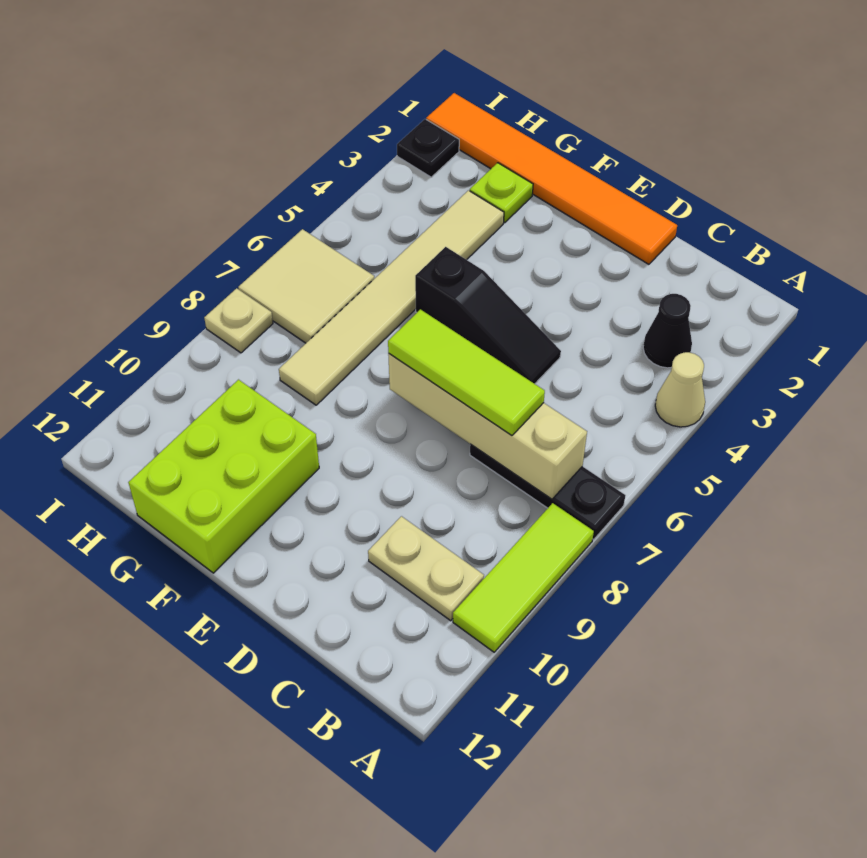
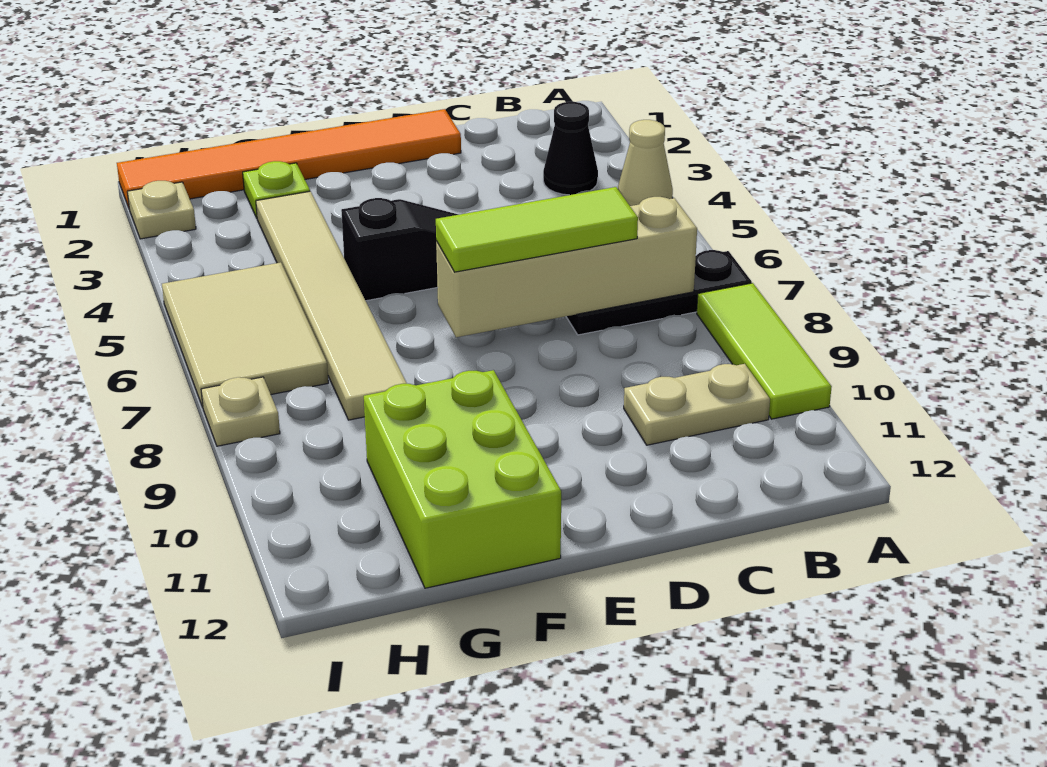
tan tile H6:I7 level 1 -> tan tile H5:I7 level 1
black plate I2 level 1 -> tan plate I2 level 1

